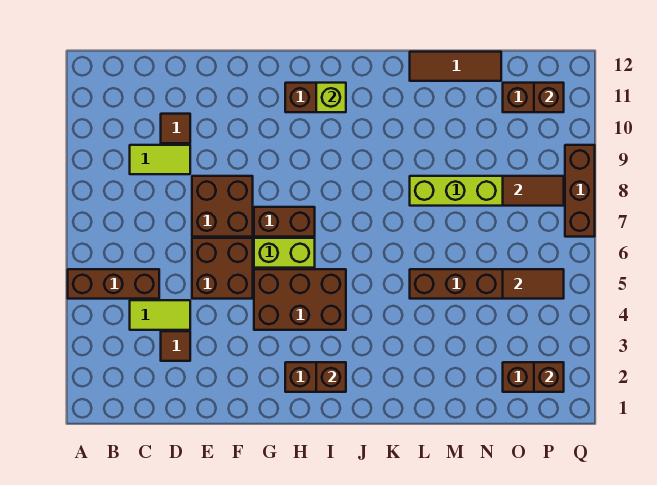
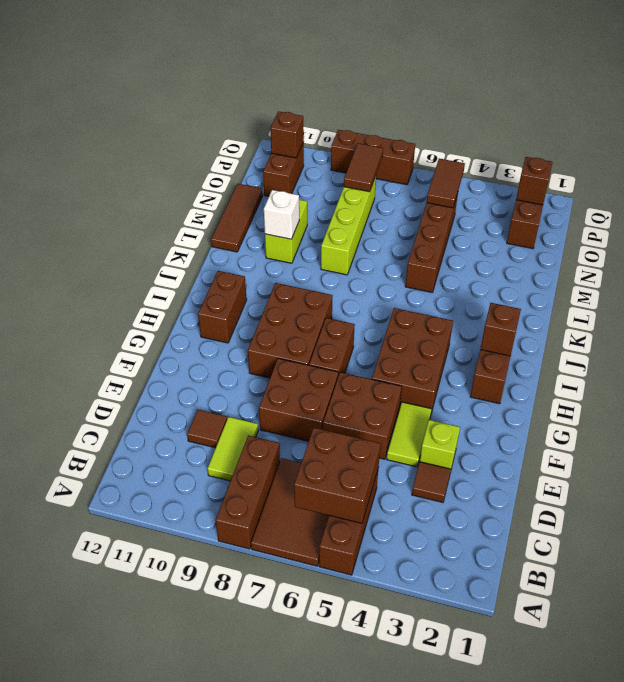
none -> brown tile A6:C7 level 1
none -> brown brick A8:C8 level 1
none -> brown brick B5:C6 level 2
lime tile C4:D4 level 1 -> lime tile E4:F4 level 1
lime brick G6:H6 level 1 -> lime brick L10:M10 level 1
none -> brown brick G8:I9 level 1
lime brick I11 level 2 -> lime brick E3 level 1
none -> white brick L10 level 2

